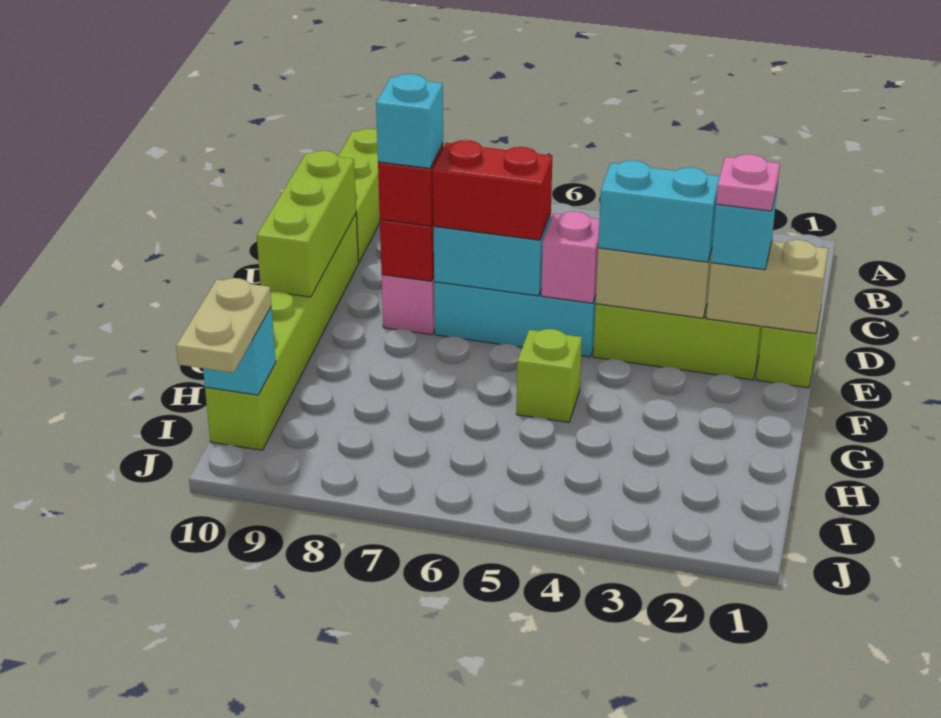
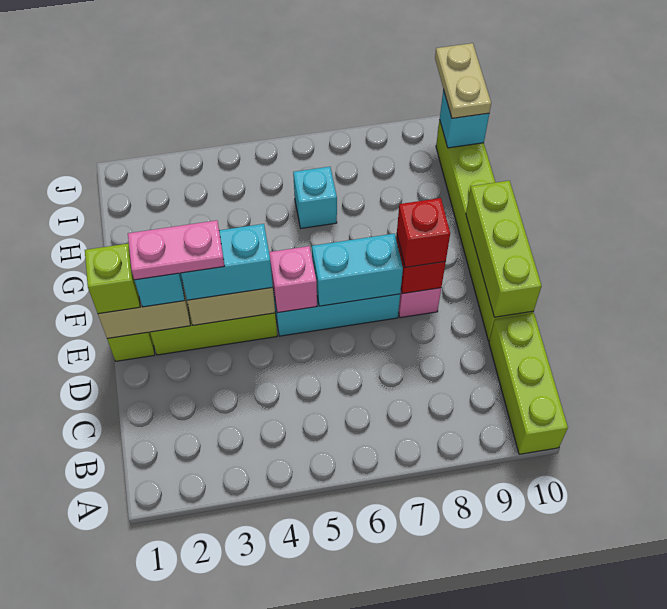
pink plate E2 level 4 -> pink plate E2:E3 level 4
red brick E6:E7 level 3 -> none
cyan brick E8 level 4 -> cyan brick H6 level 1
lime brick G5 level 1 -> lime brick E1 level 3

